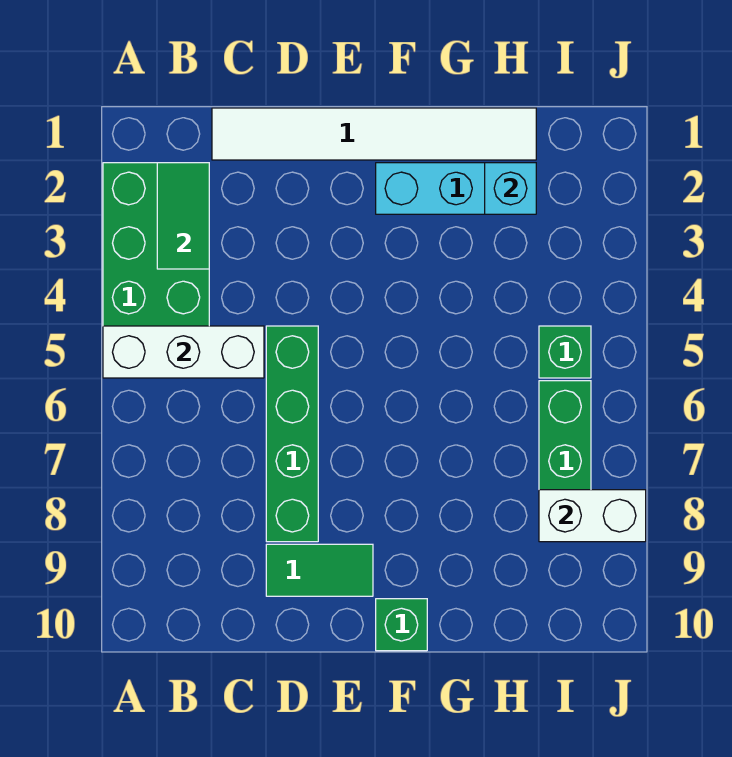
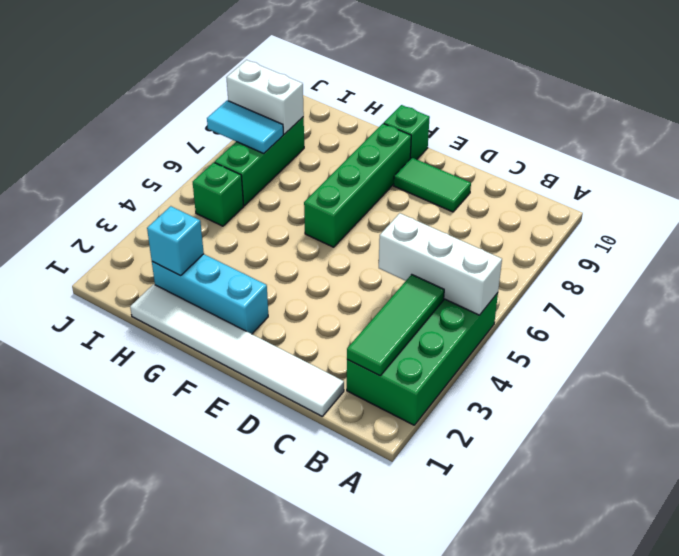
green tile B2:B3 level 2 -> green tile B2:B4 level 2
green brick D5:D8 level 1 -> green brick F6:F9 level 1
none -> cyan tile I7:J7 level 2

